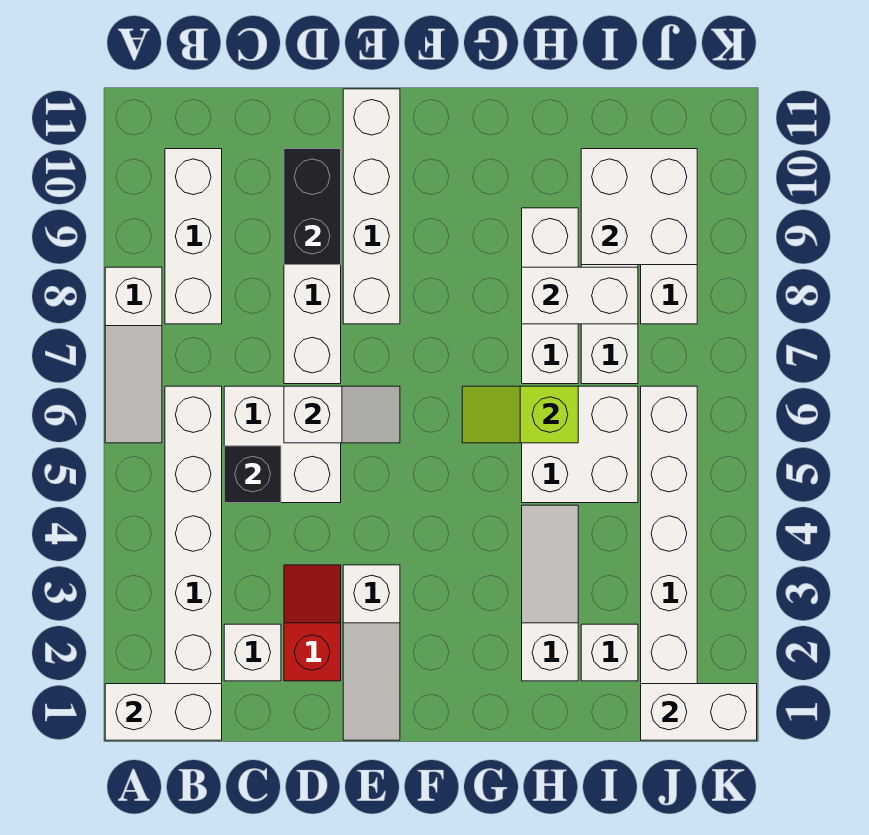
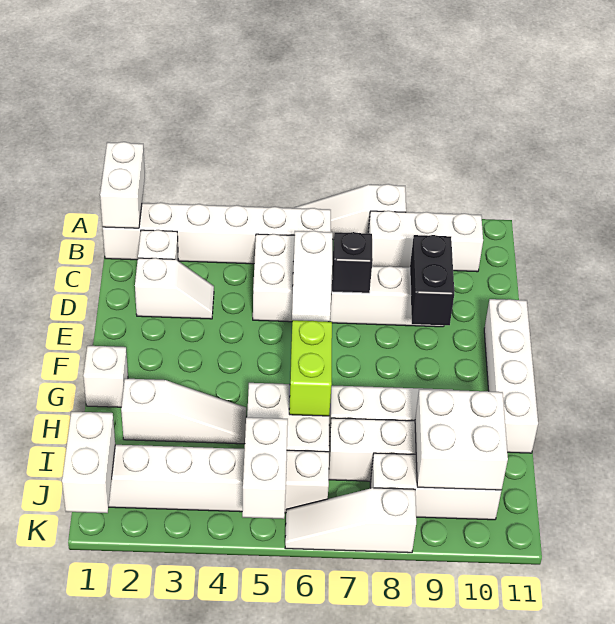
black brick C5 level 2 -> black brick D7 level 2
red slope D2:D3 level 1 top 2 -> white slope D2:D3 level 1 top 2
black brick D9:D10 level 2 -> black brick D9:E9 level 2
white slope E1:E3 level 1 top 3 -> white slope K6:K8 level 1 top 8
white brick E8:E11 level 1 -> white brick E11:H11 level 1
lime slope G6:H6 level 2 top H -> lime brick G6:H6 level 2
white brick H8:I8 level 2 -> white brick J5:K5 level 2
white brick I2 level 1 -> white brick G1 level 1

